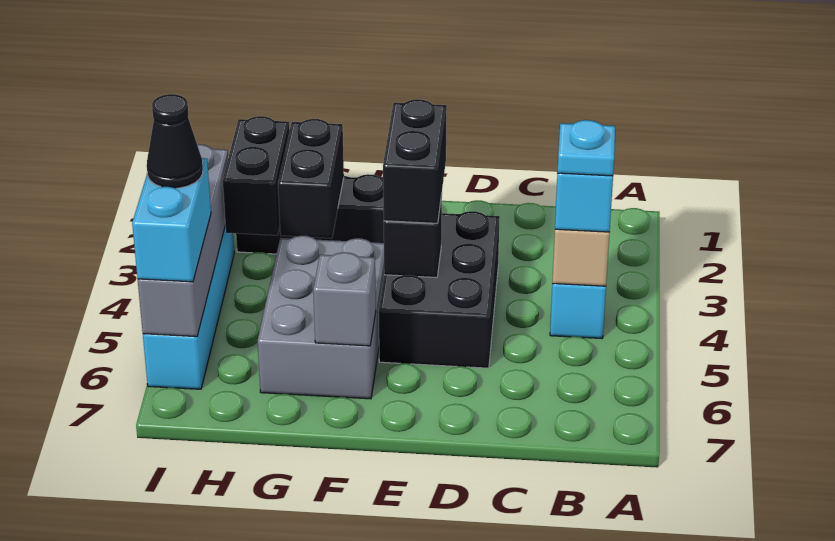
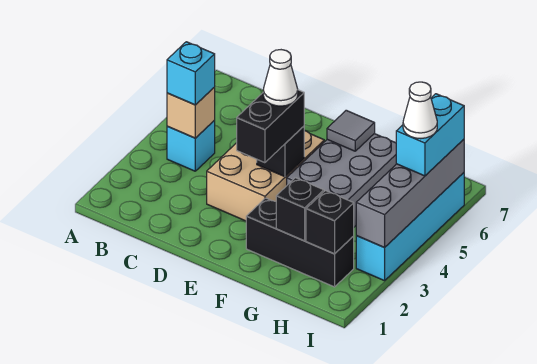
cyan plate B4 level 4 -> none
black brick D3:E5 level 1 -> tan brick D3:E5 level 1
none -> white cone E4 level 4
grey brick F6 level 2 -> grey tile F6 level 2
black brick G2:G3 level 2 -> black brick G2 level 2
black brick H2:H3 level 2 -> black brick H2 level 2
black cone I5 level 4 -> white cone I5 level 4

